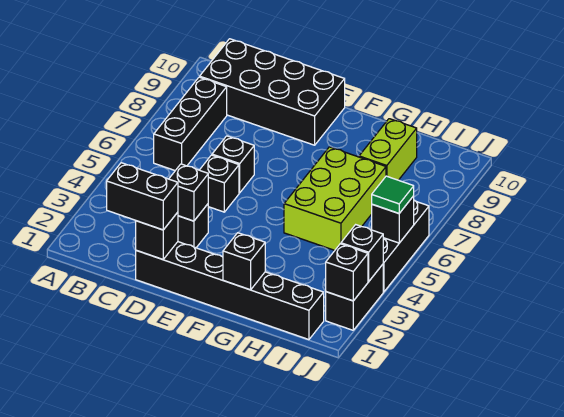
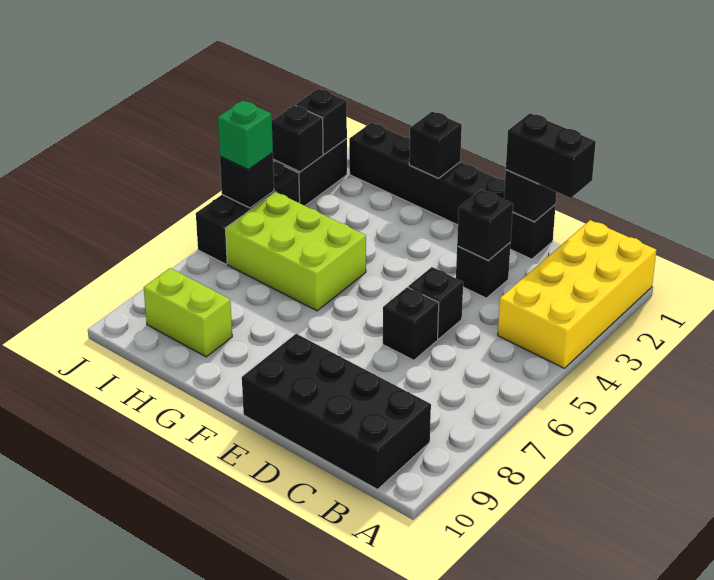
none -> yellow brick A1:B4 level 1
black brick B6:B8 level 1 -> none
lime brick G5:H7 level 1 -> lime brick G5:I6 level 1
lime brick H8:H9 level 1 -> lime brick H9:I9 level 1
green tile J5 level 3 -> green brick J5 level 3

